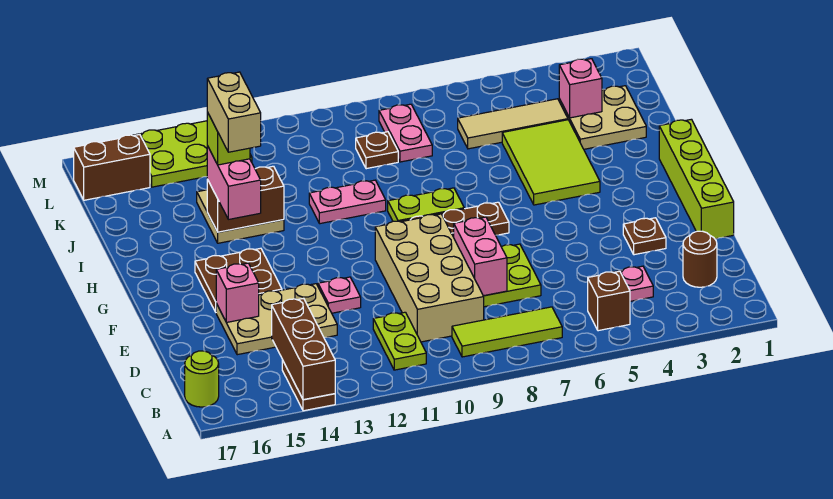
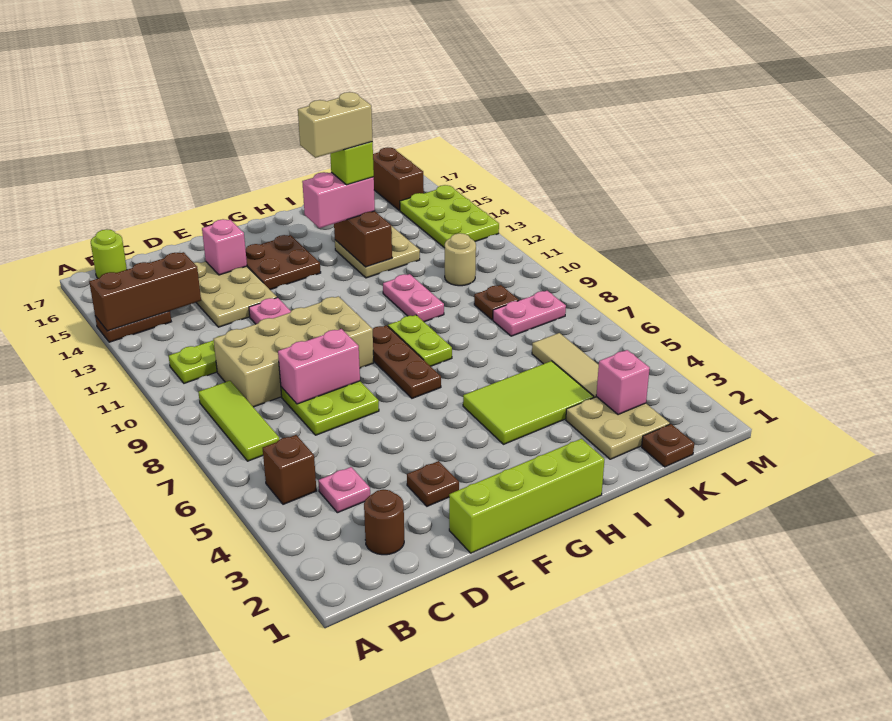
none -> brown plate K1 level 1
none -> tan round brick K11 level 1

